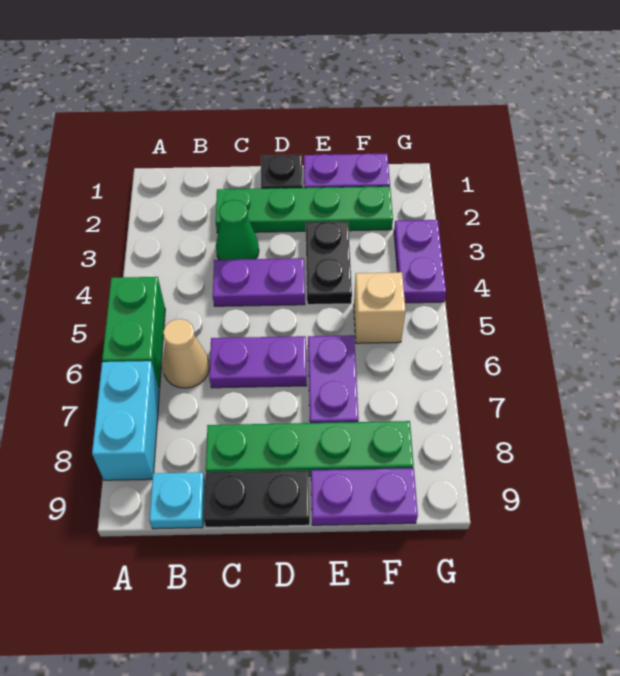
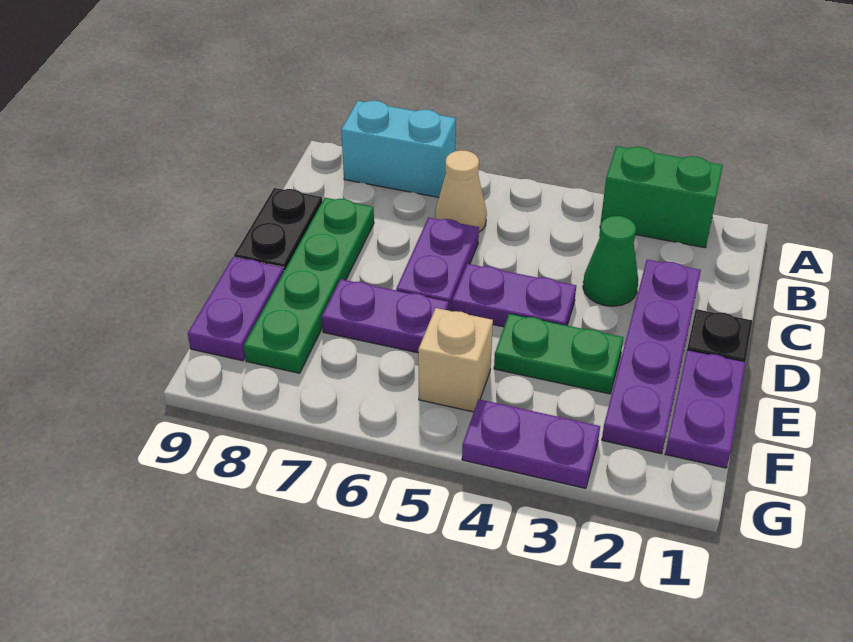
green brick A5:A6 level 1 -> green brick A2:A3 level 1
cyan plate B9 level 1 -> none
green plate C2:F2 level 1 -> purple plate C2:F2 level 1
purple plate C4:D4 level 1 -> purple plate D4:D5 level 1
black plate E3:E4 level 1 -> green plate E3:E4 level 1

